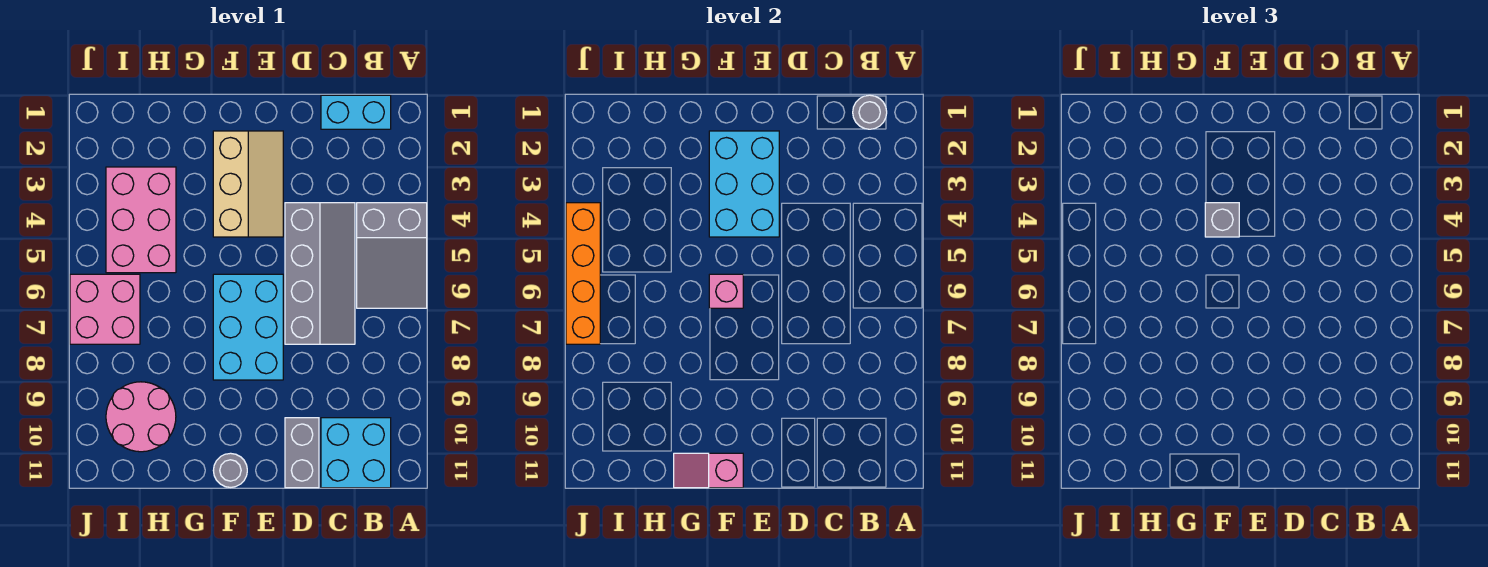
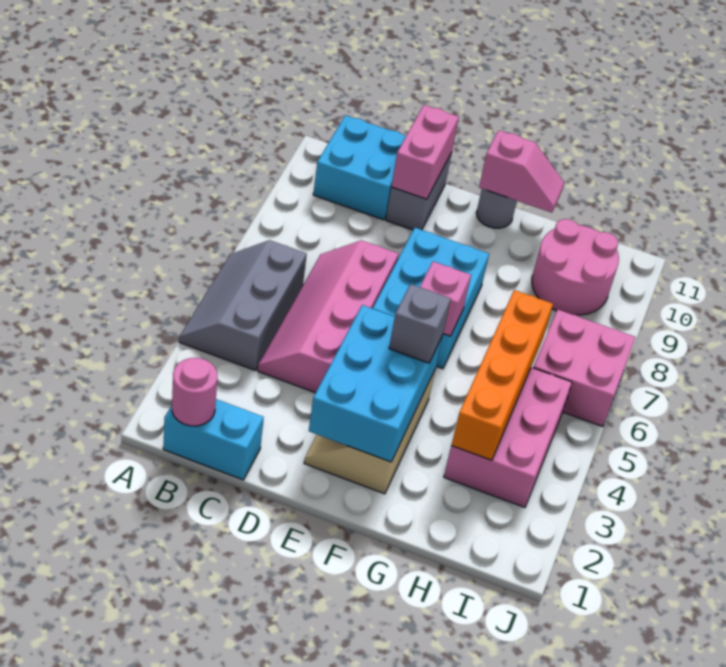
grey slope A4:B6 level 1 top 4 -> grey slope A4:B6 level 1 top B
grey round brick B1 level 2 -> pink round brick B1 level 2
grey slope C4:D7 level 1 top D -> pink slope C4:D7 level 1 top D
none -> pink brick D10:D11 level 2
orange brick J4:J7 level 2 -> orange brick H3:H6 level 2

